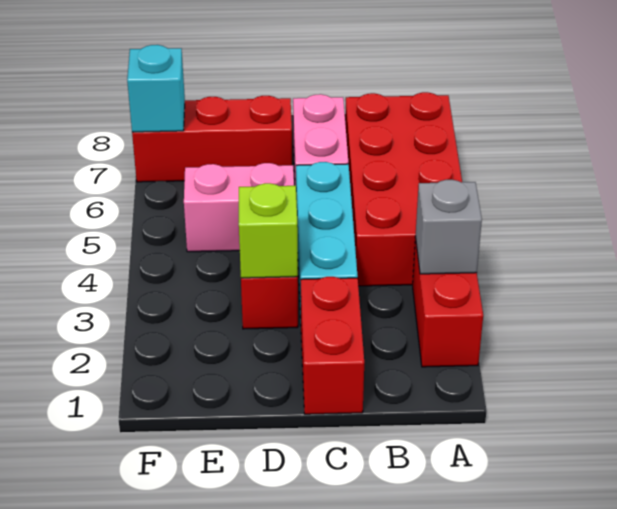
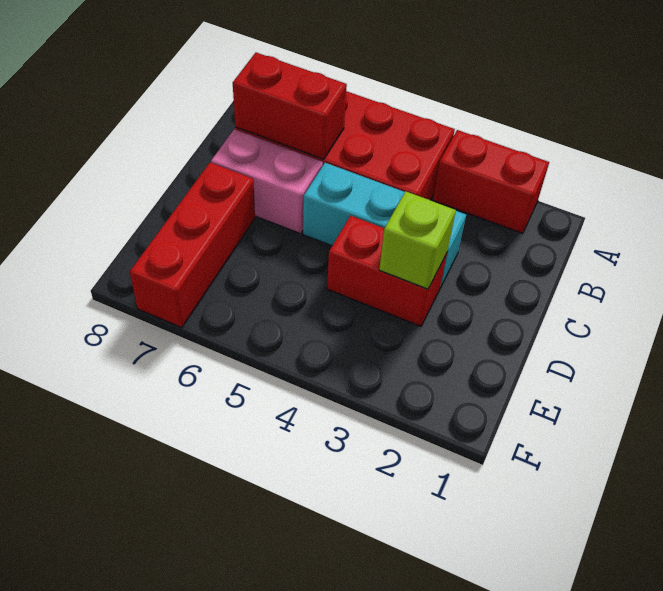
grey brick A3 level 2 -> none
red brick C1:C2 level 1 -> red brick B6:B7 level 2
pink brick D5:E5 level 1 -> none
cyan brick F7 level 2 -> none

